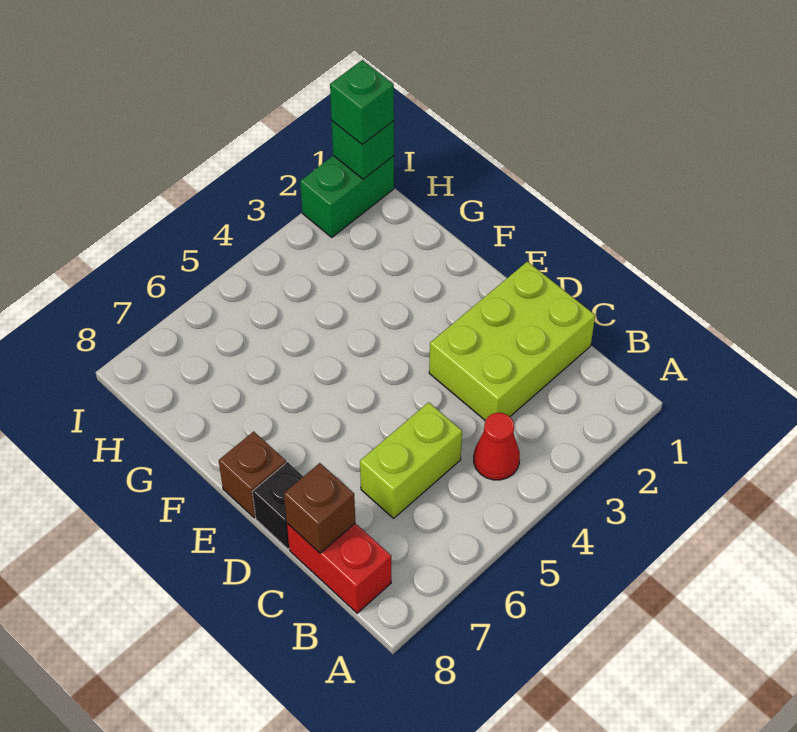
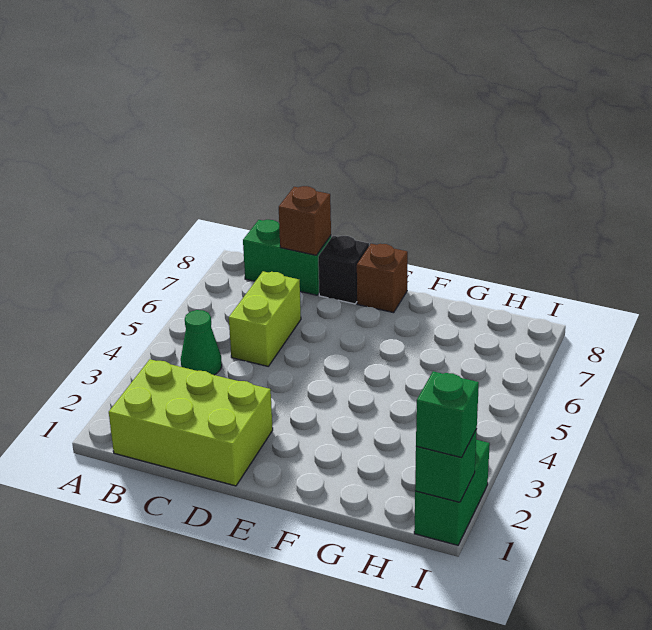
red cone B4 level 1 -> green cone B4 level 1
red brick B8:C8 level 1 -> green brick B8:C8 level 1
lime brick C1:D3 level 1 -> lime brick B1:D2 level 1

